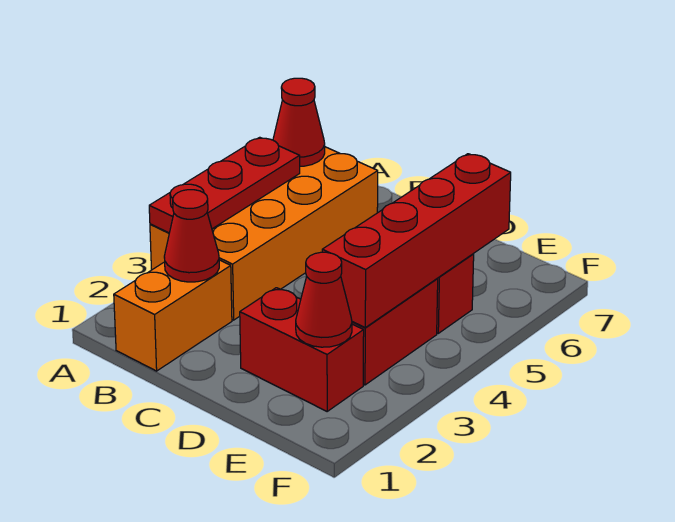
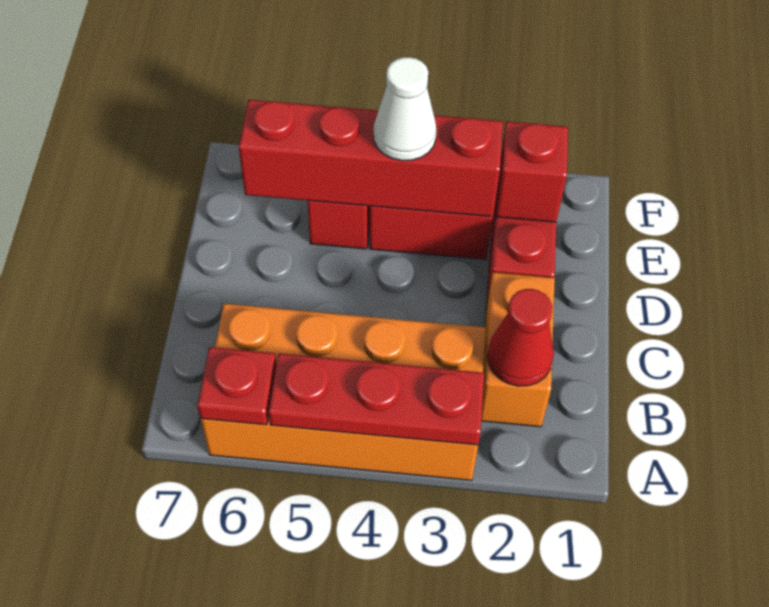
red cone A6 level 2 -> red plate A6 level 2
orange brick B1:B2 level 1 -> orange brick B2:C2 level 1
red cone E2 level 2 -> red brick E2 level 2
none -> white cone E4 level 3

